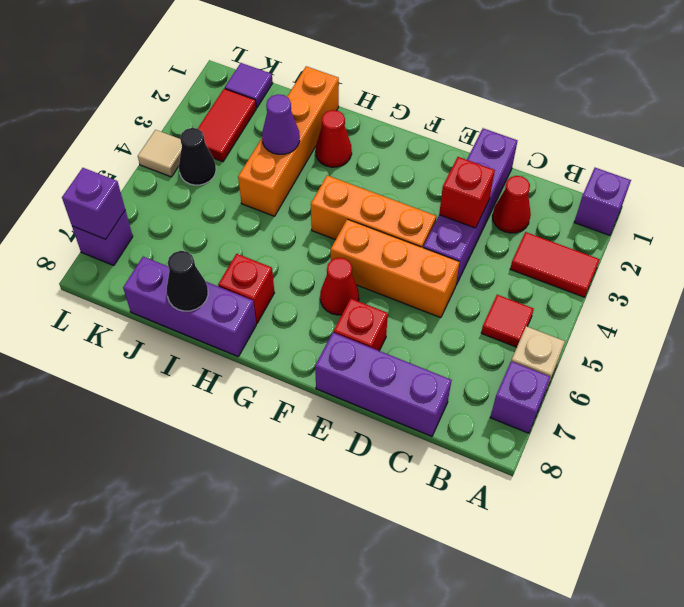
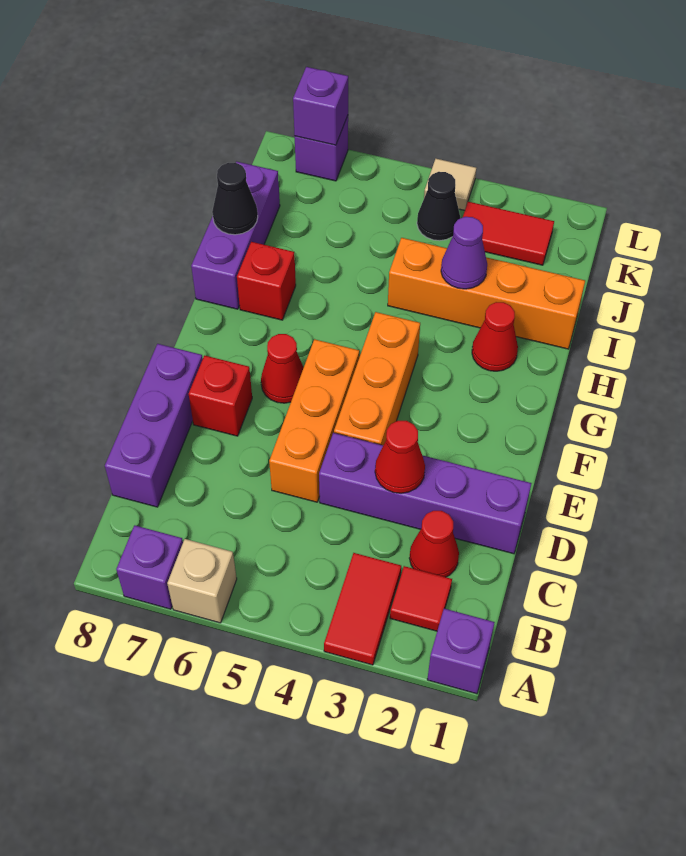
red tile B5 level 1 -> red tile B2 level 1
red brick D3 level 2 -> red cone D3 level 2
purple tile K1 level 1 -> none

